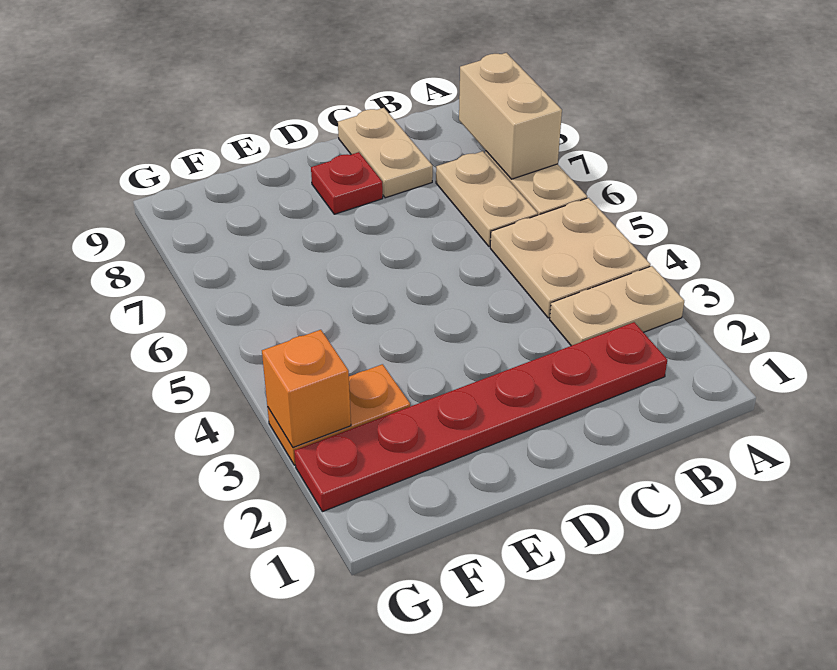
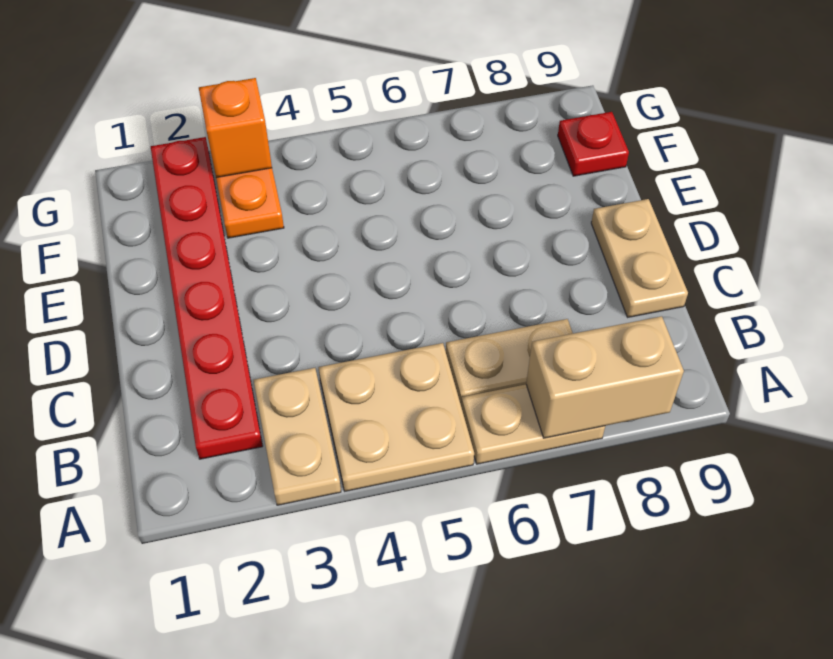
tan plate C8:C9 level 1 -> tan plate C9:D9 level 1
red plate D8 level 1 -> red plate F9 level 1

